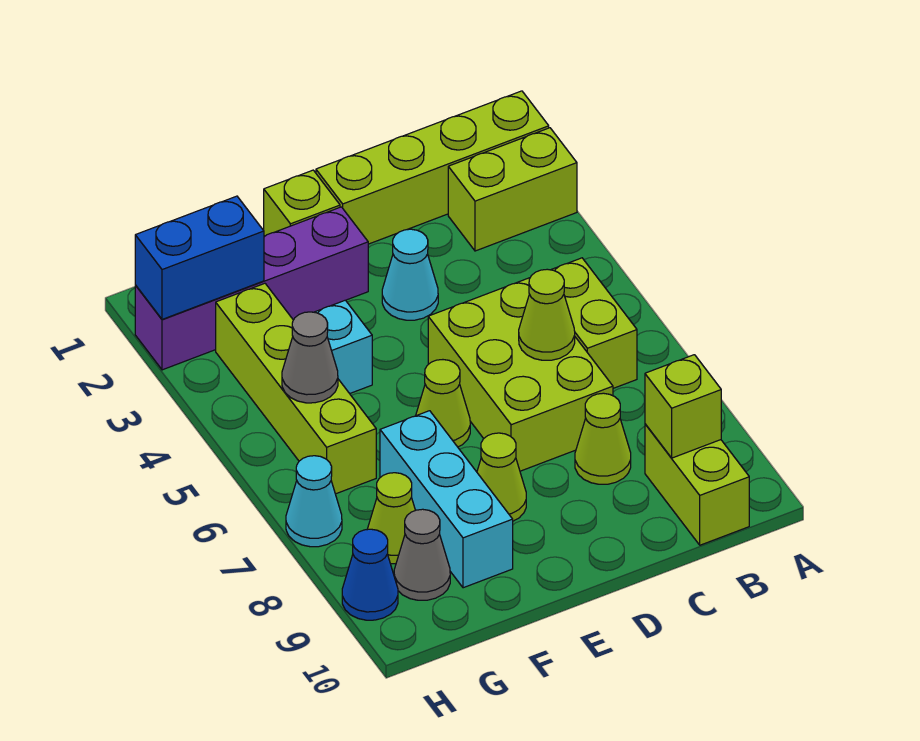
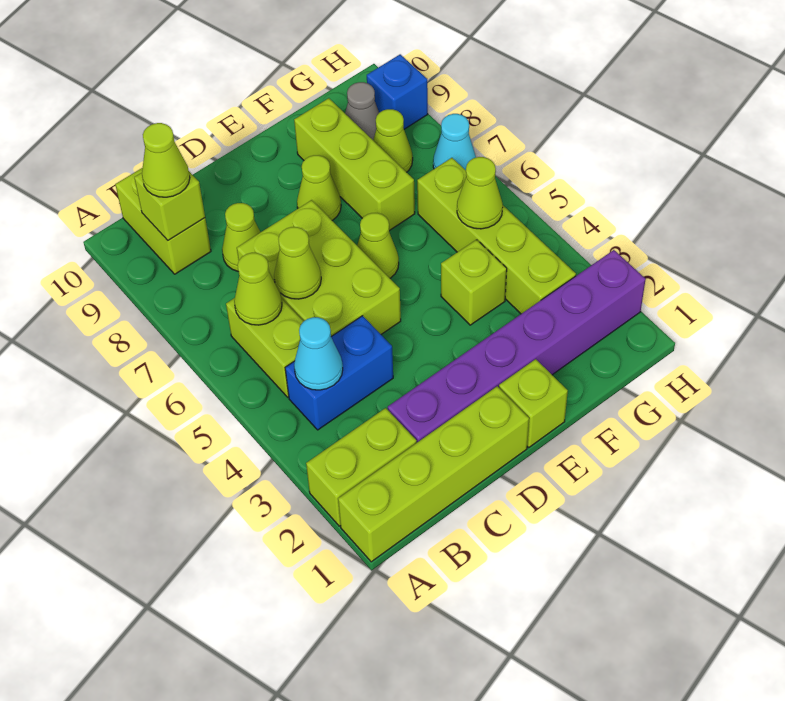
none -> lime cone B6 level 2
none -> lime cone B9 level 3
cyan cone D3 level 1 -> cyan cone B4 level 2
purple brick E2:H2 level 1 -> purple brick C2:H2 level 1
cyan brick F4 level 1 -> lime brick F4 level 1
cyan brick F7:F9 level 1 -> lime brick F7:F9 level 1
blue brick G2:H2 level 2 -> blue brick B4:C4 level 1
grey cone G5 level 2 -> lime cone G5 level 2
blue cone H9 level 1 -> blue brick H9 level 1

